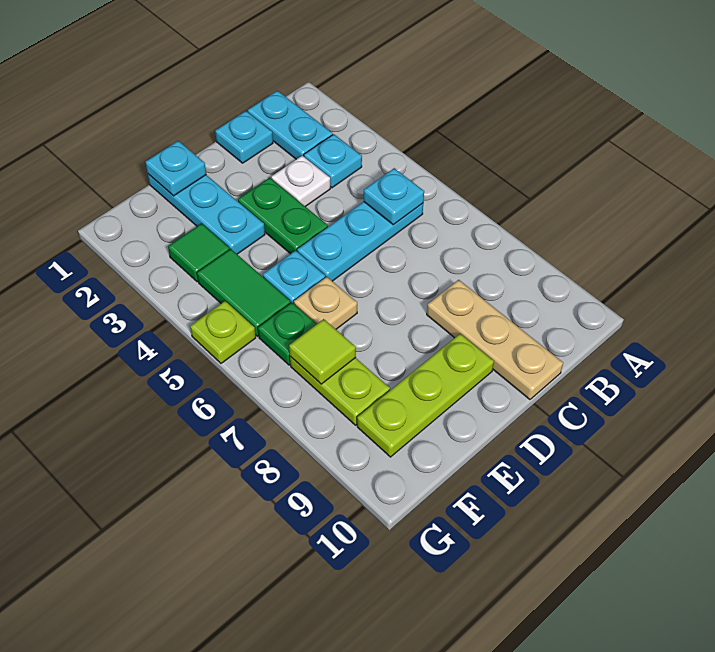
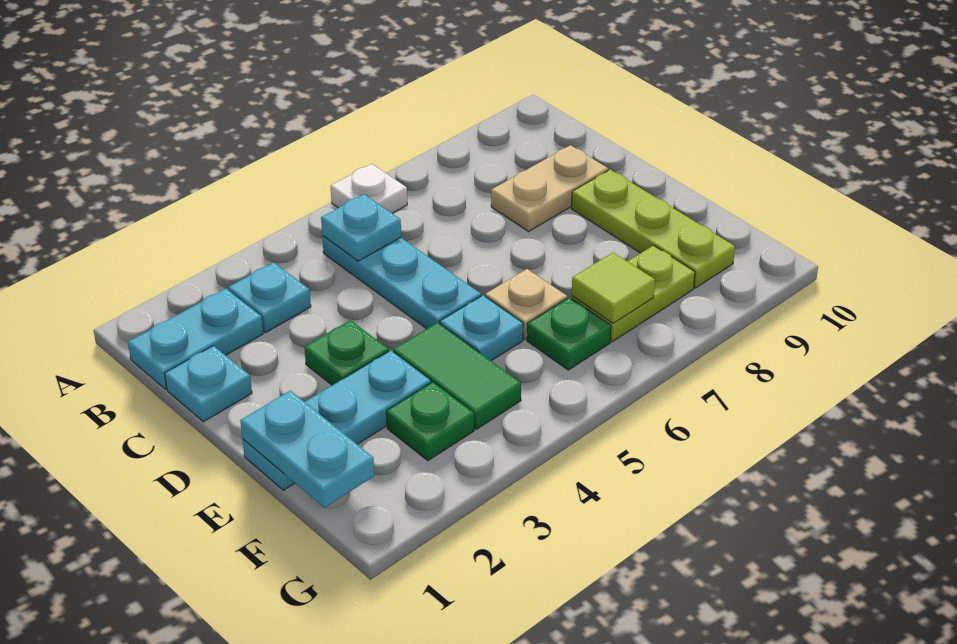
white plate C3 level 1 -> white plate A6 level 1
tan plate C8:C10 level 1 -> tan plate C8:C9 level 1
green plate D3:D4 level 1 -> green plate D3 level 1
cyan plate E1 level 2 -> cyan plate E1:F1 level 2
green tile F3 level 1 -> green plate F3 level 1
green tile F4:F5 level 1 -> green tile E4:F4 level 1
lime plate G5 level 1 -> none

